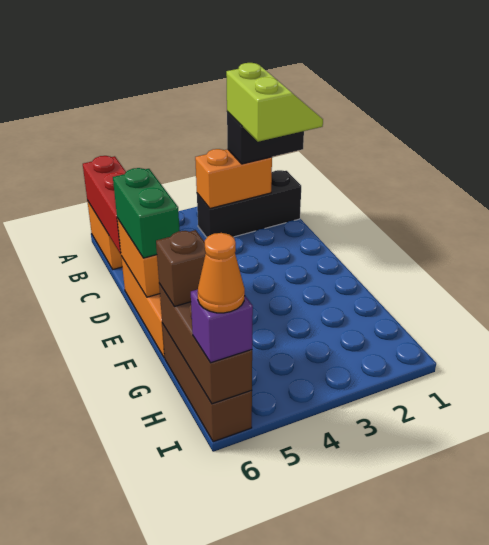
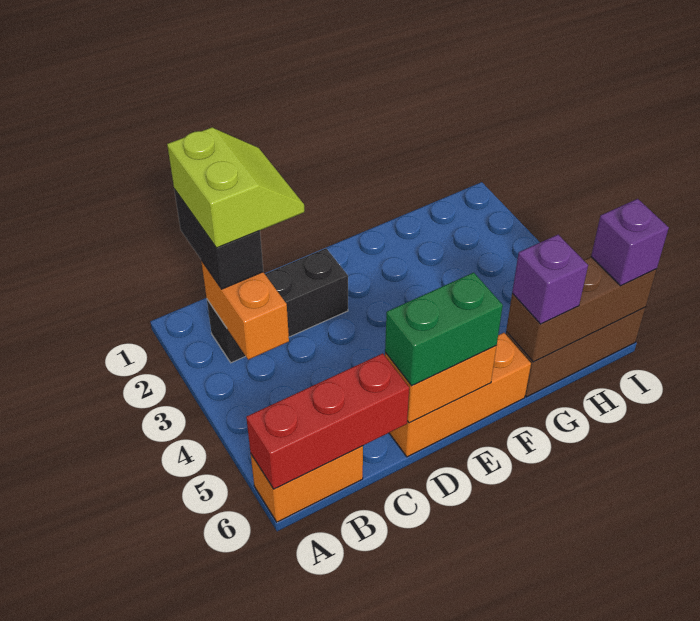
black brick B1:B3 level 1 -> black brick B2:D2 level 1
lime slope B1:C2 level 4 top 2 -> lime slope B1:C2 level 4 top B
brown brick G6 level 3 -> purple brick G6 level 3
orange cone I6 level 4 -> none

